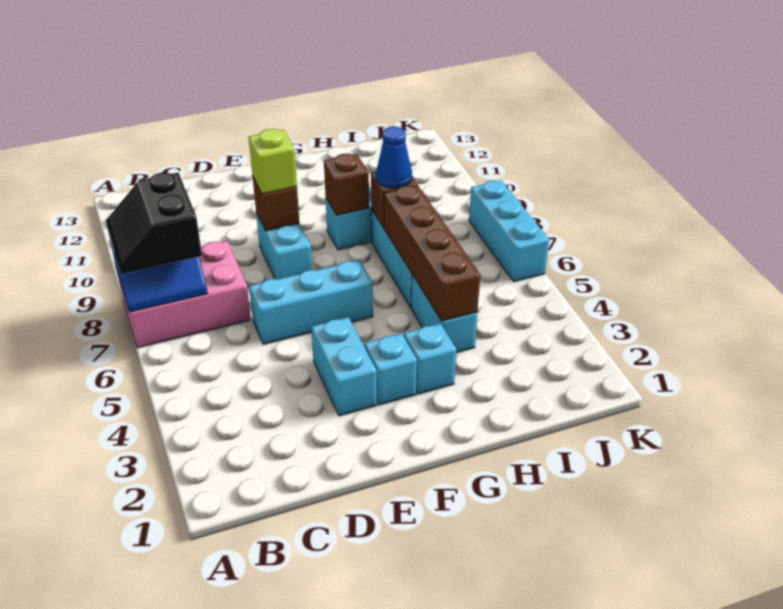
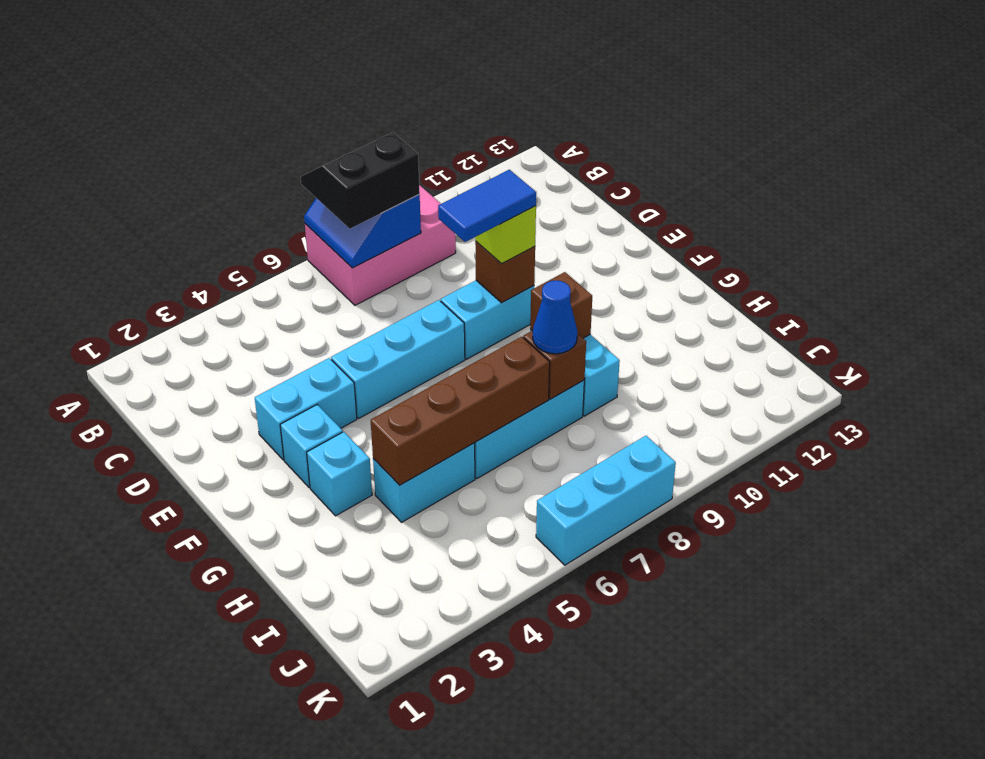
pink brick A7:C8 level 1 -> pink brick A7:B9 level 1
cyan brick D6:F6 level 1 -> cyan brick E5:E7 level 1
none -> blue tile E8:E9 level 4

